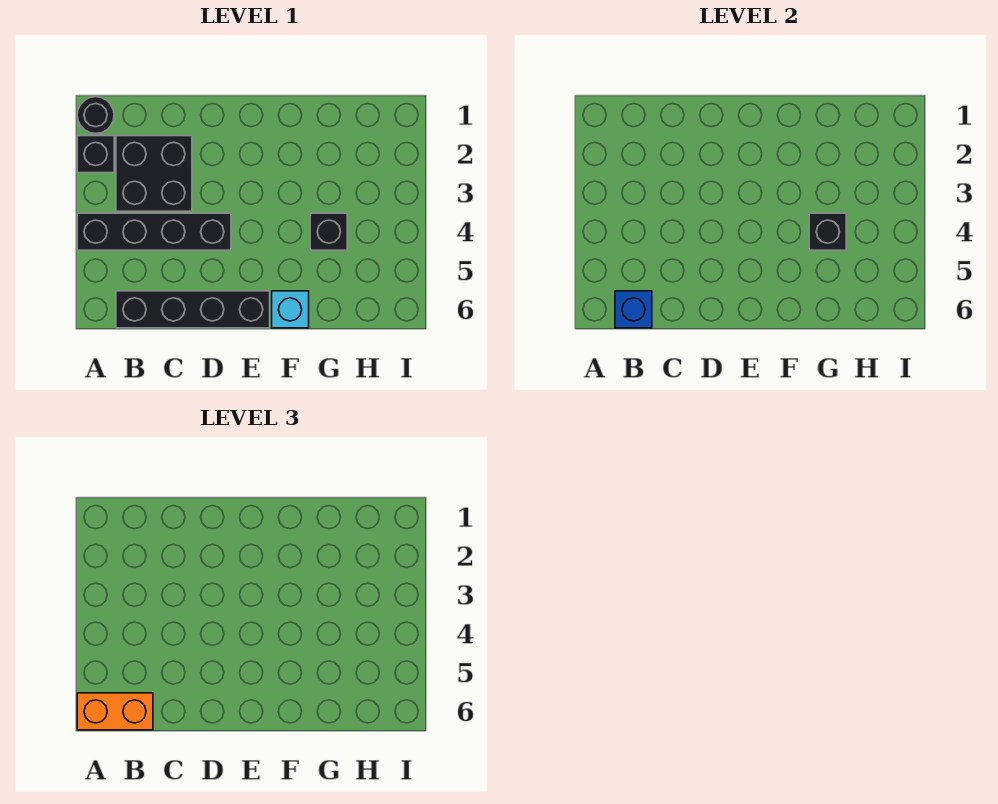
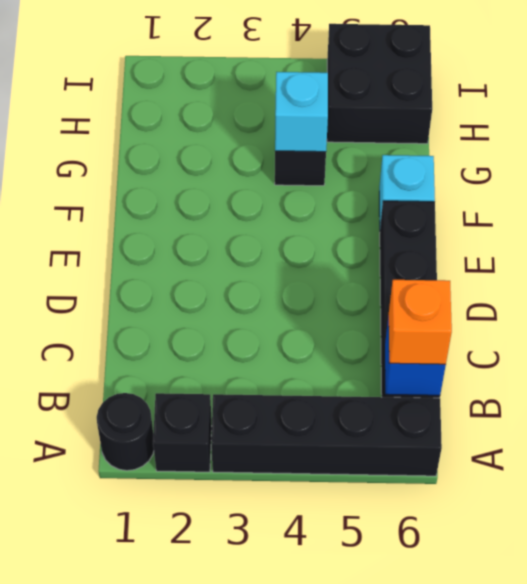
black brick A4:D4 level 1 -> black brick A3:A6 level 1
orange brick A6:B6 level 3 -> orange brick B6 level 3
black brick B2:C3 level 1 -> black brick H5:I6 level 1
black brick G4 level 2 -> cyan brick G4 level 2

